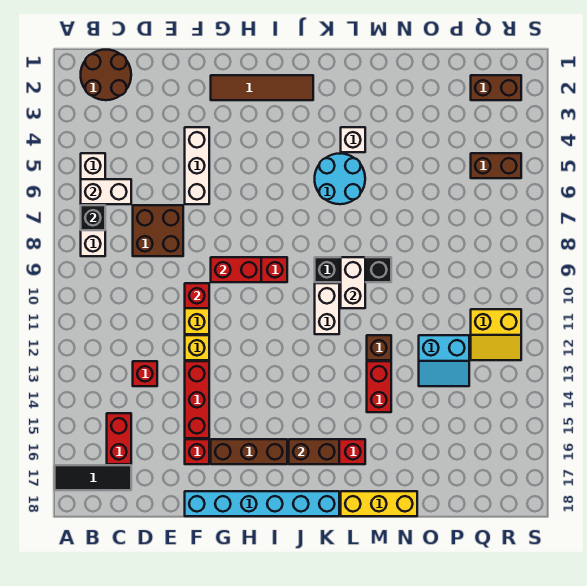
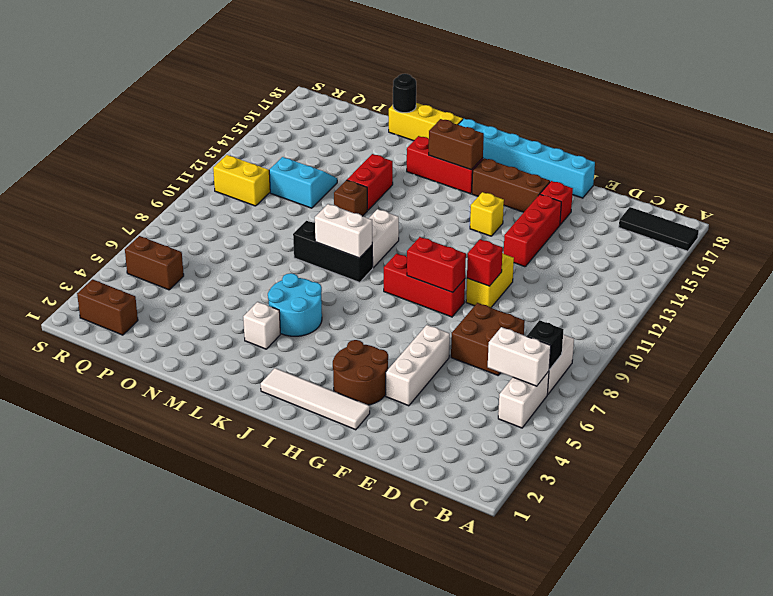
brown round brick B1:C2 level 1 -> brown round brick G3:H4 level 1
red brick C15:C16 level 1 -> none
red brick D13 level 1 -> none
yellow brick F12 level 1 -> yellow brick H14 level 1
brown tile G2:J2 level 1 -> white tile G2:J2 level 1
white brick L9:L10 level 2 -> white brick K9:L9 level 2
none -> black round brick N18 level 2

